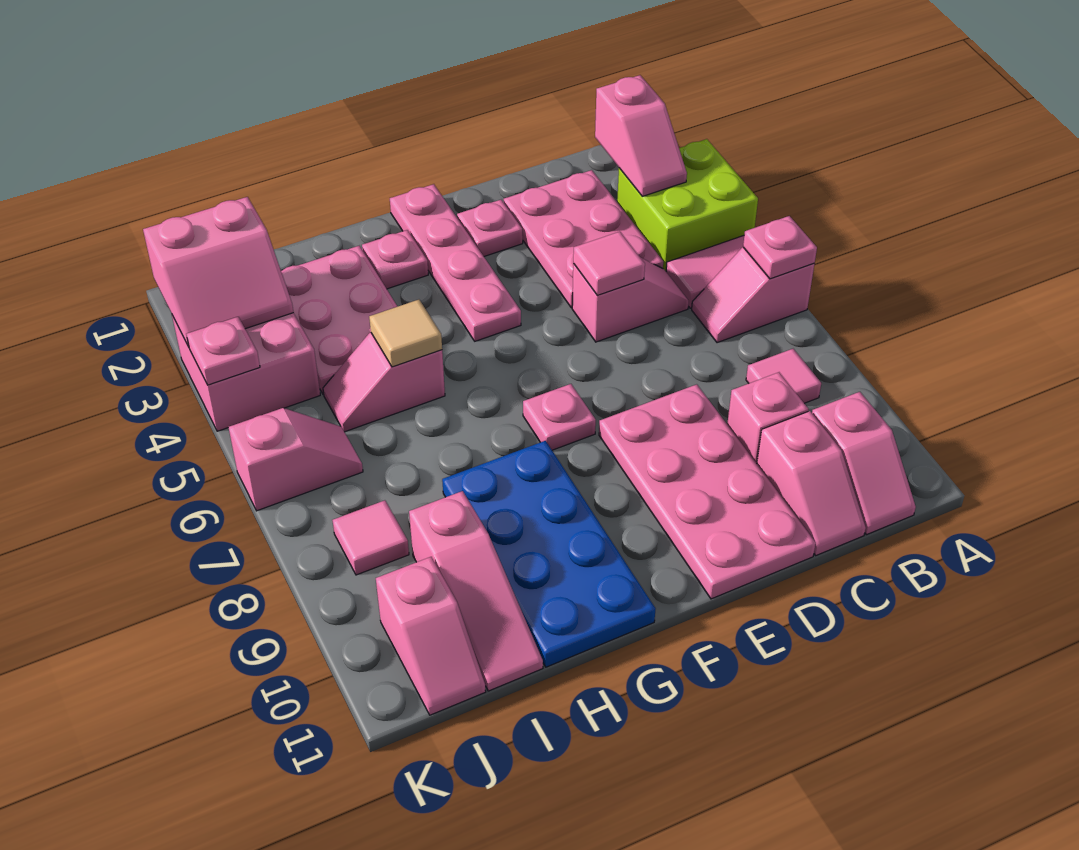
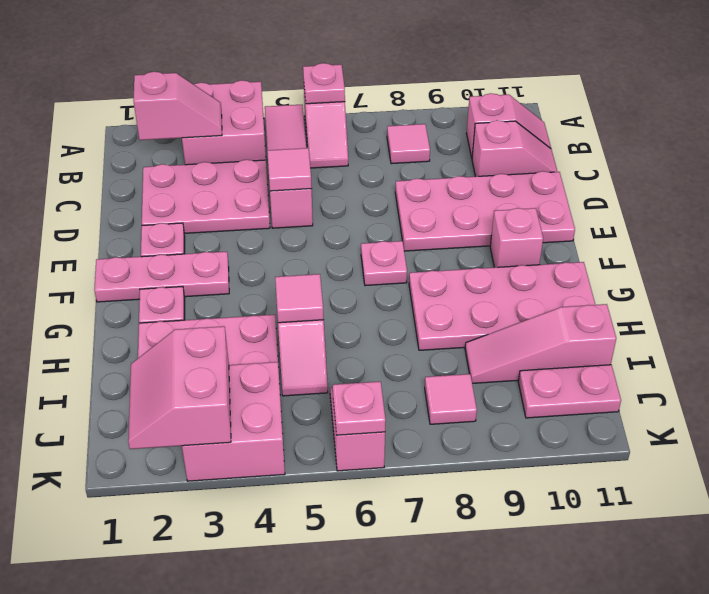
lime brick A3:B4 level 1 -> pink brick A3:B4 level 1
pink brick C9 level 1 -> pink brick F10 level 1
pink plate F1:F4 level 1 -> pink plate F1:F3 level 1
blue plate G8:H11 level 1 -> pink plate G8:H11 level 1
tan tile H5 level 2 -> pink tile H5 level 2
pink slope I9:I11 level 1 top 9 -> pink slope I9:I11 level 1 top 11
pink slope J2:K3 level 2 top 2 -> pink slope J2:K3 level 2 top 3
pink slope J10:J11 level 1 top 10 -> pink plate J10:J11 level 1
pink plate K4 level 2 -> pink plate K6 level 2

